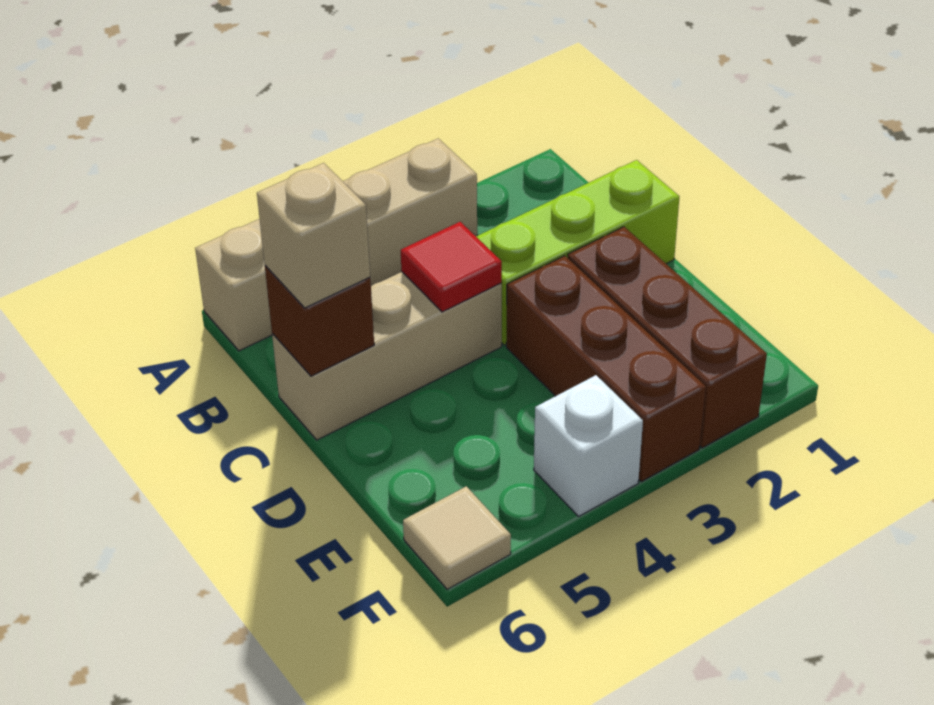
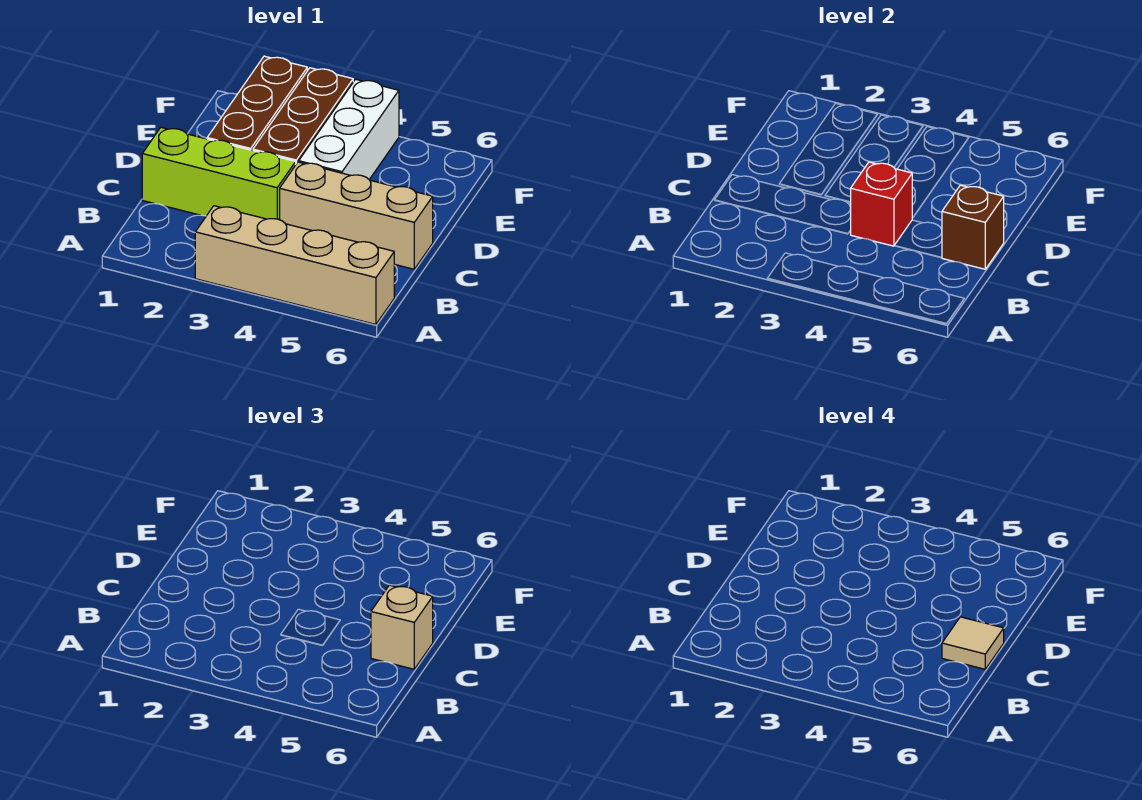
red tile C4 level 2 -> red brick C4 level 2
white brick F4 level 1 -> white brick D4:F4 level 1
tan tile F6 level 1 -> tan tile C6 level 4

